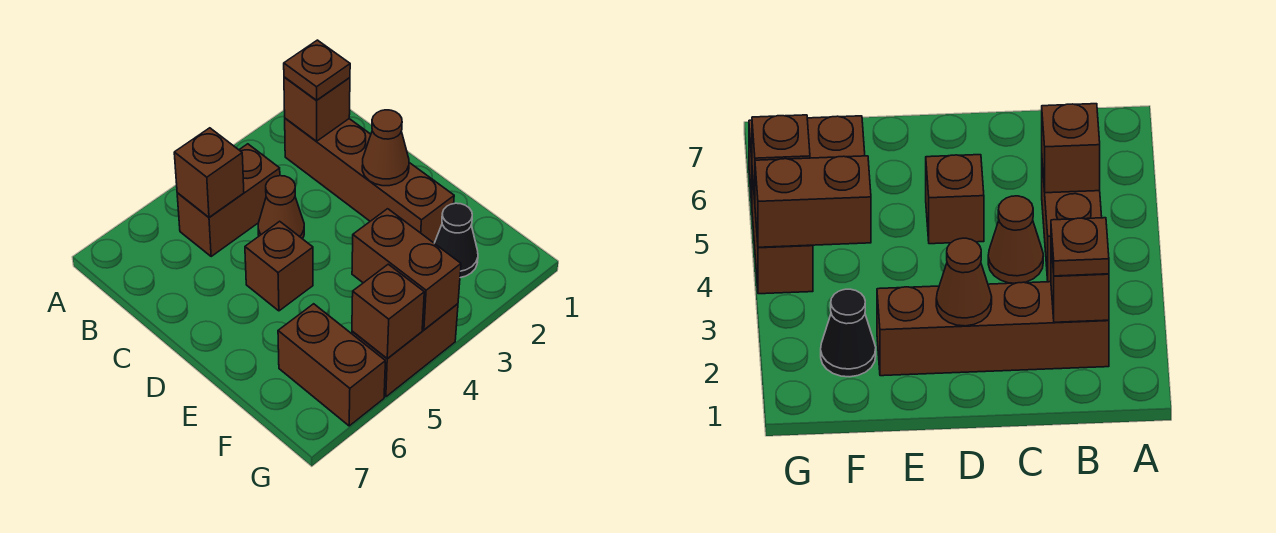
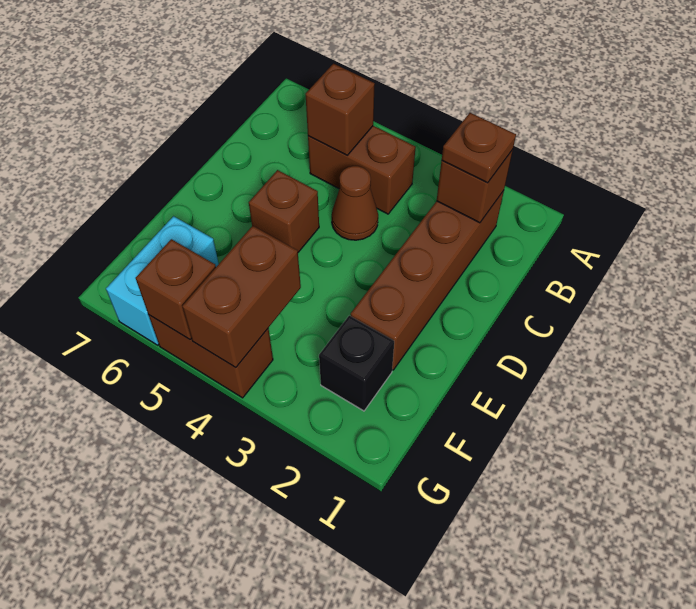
brown cone D2 level 2 -> none
black cone F2 level 1 -> black brick F2 level 1
brown brick F6:G6 level 1 -> cyan brick F6:G6 level 1

